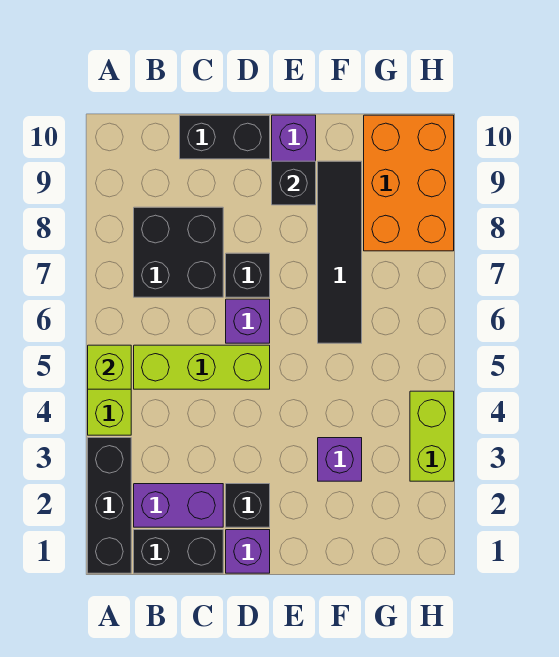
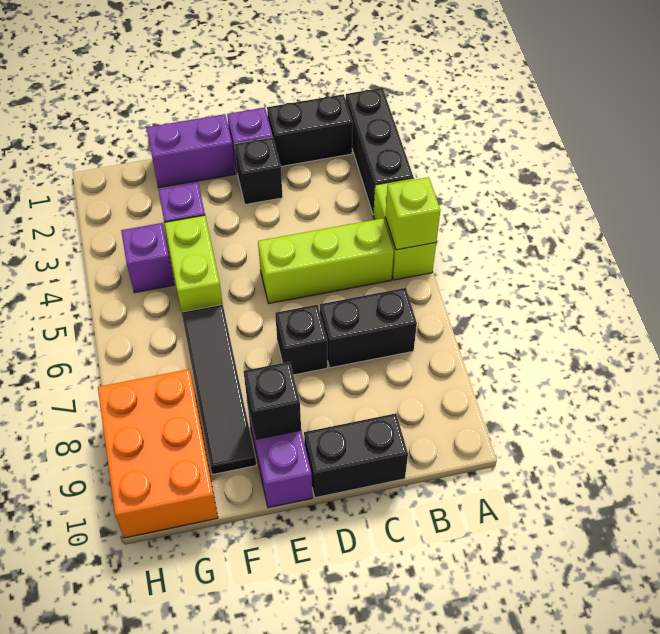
purple brick B2:C2 level 1 -> purple brick E1:F1 level 1
black brick B7:C8 level 1 -> black brick B7:C7 level 1
purple brick D6 level 1 -> purple brick G4 level 1
lime brick H3:H4 level 1 -> lime brick F4:F5 level 1

